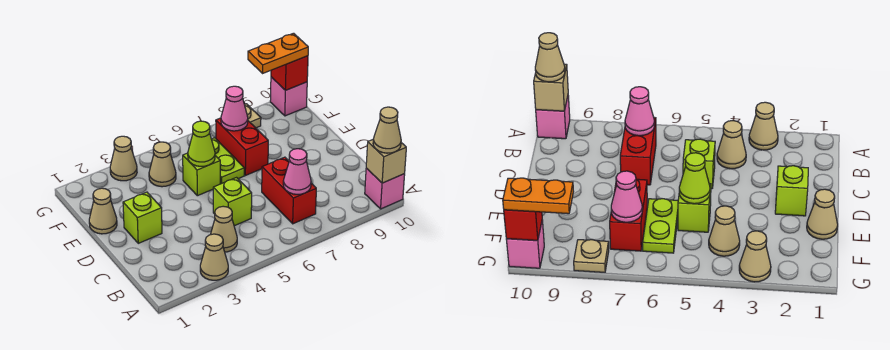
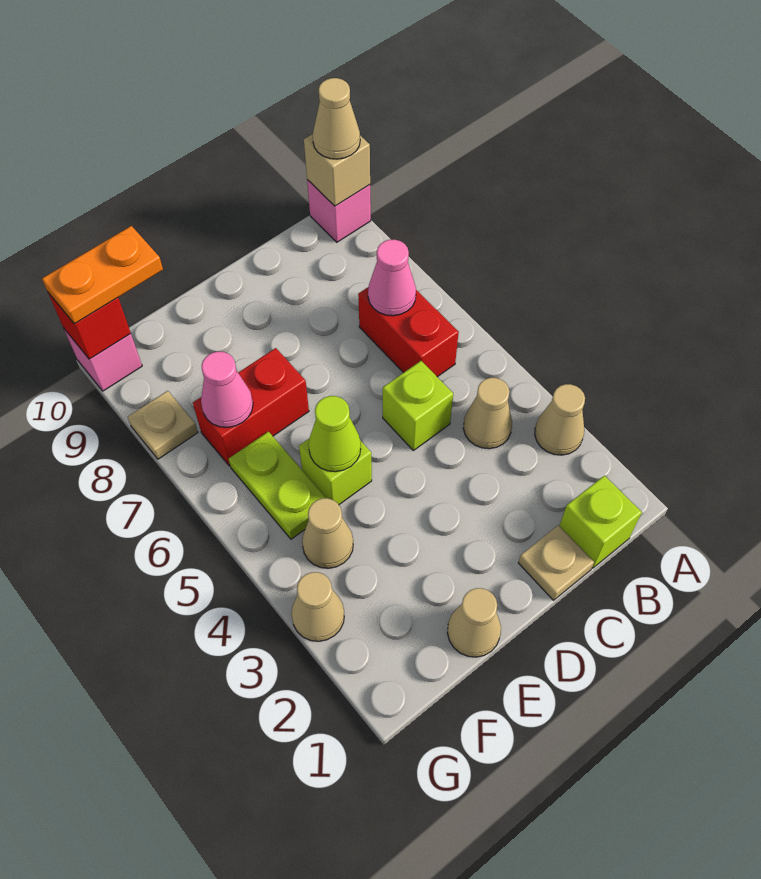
red brick B7:C7 level 1 -> red brick B6:B7 level 1
none -> tan plate C1 level 1
lime brick D2 level 1 -> lime brick B1 level 1
lime plate E6:F6 level 1 -> lime plate F5:F6 level 1
orange plate G9:G10 level 3 -> orange plate F10:G10 level 3

